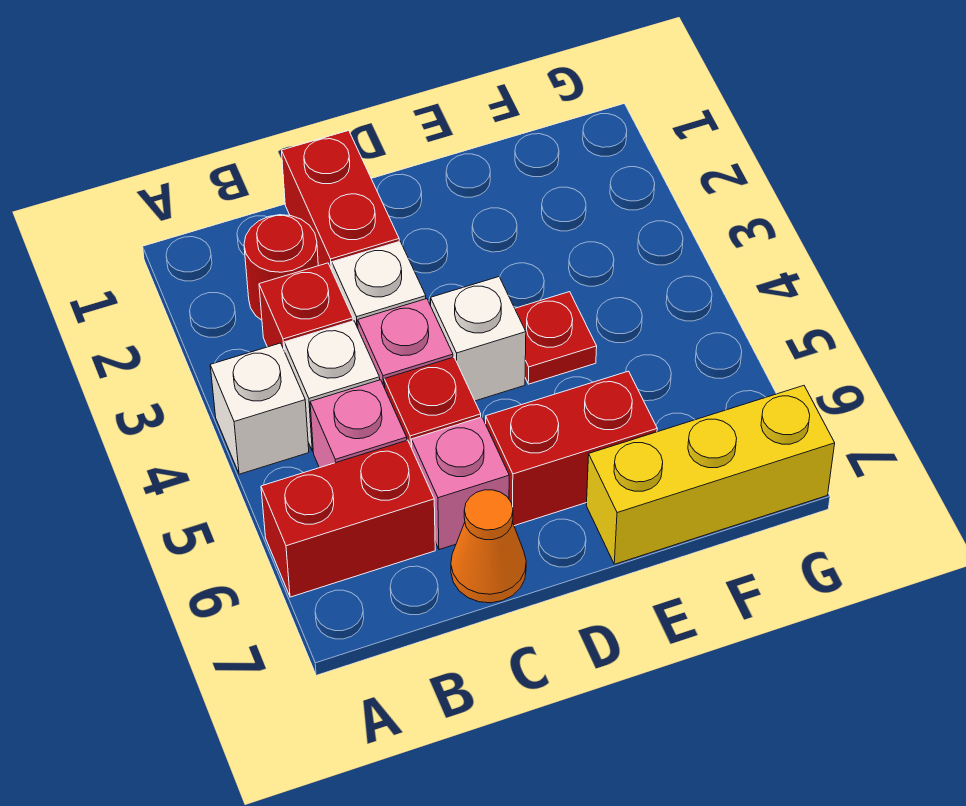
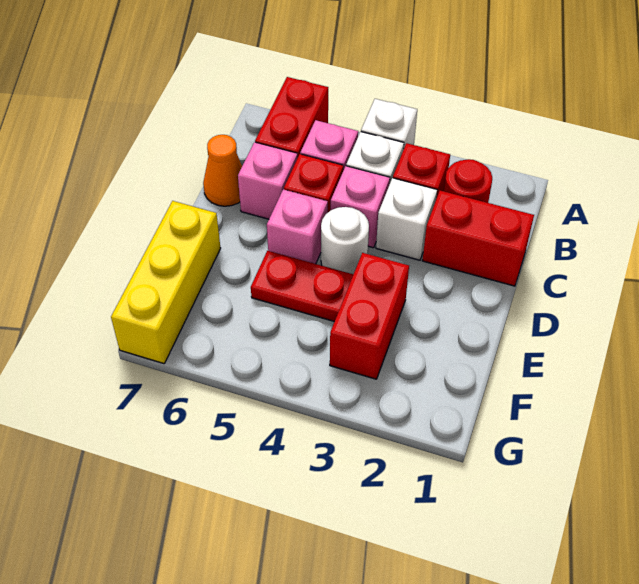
white brick D4 level 1 -> white round brick D4 level 1
none -> pink brick D5 level 1
red brick D6:E6 level 1 -> red brick E3:F3 level 1
red plate E4 level 1 -> red plate E4:E5 level 1

